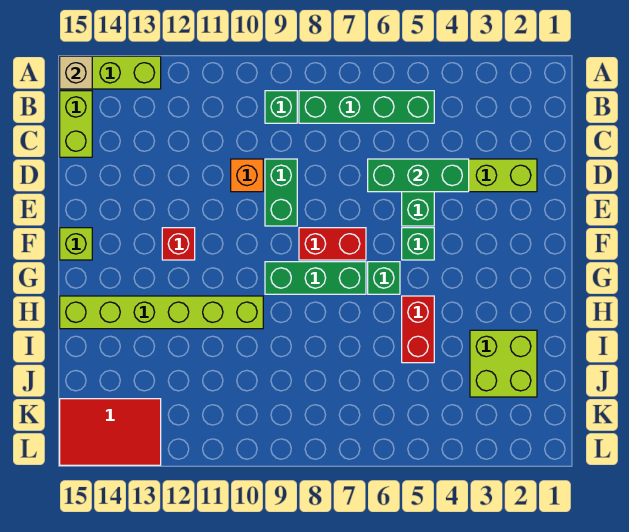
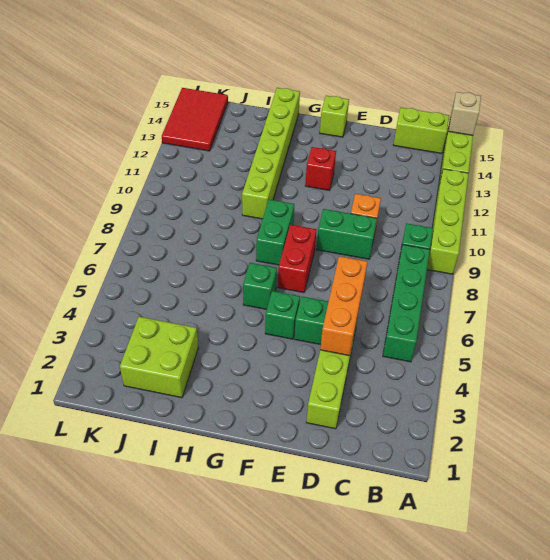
none -> lime brick A9:A12 level 1
green brick D4:D6 level 2 -> orange brick D4:D6 level 2
green brick G7:G9 level 1 -> green brick G8:G9 level 1
red brick H5:I5 level 1 -> none

